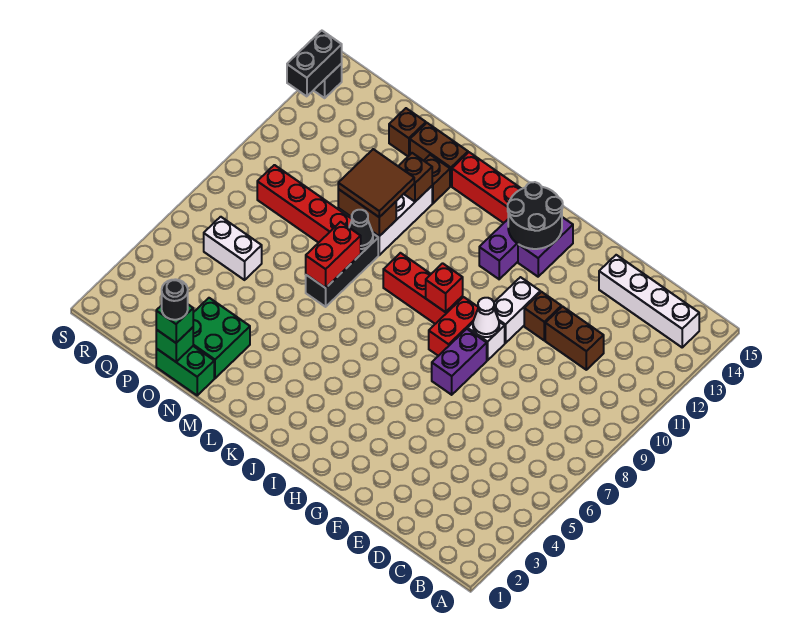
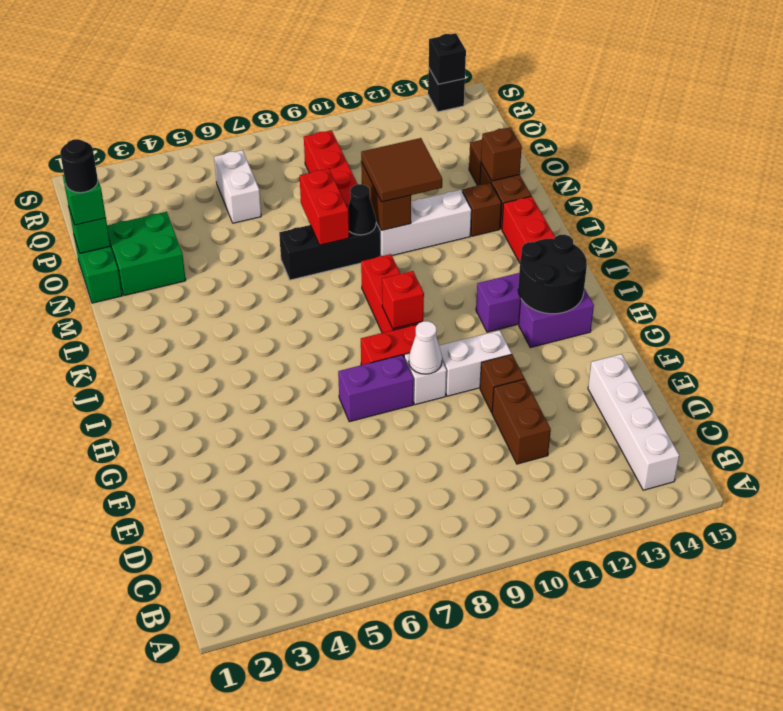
red brick M7:M8 level 2 -> red brick M8:N8 level 2
brown brick M12 level 2 -> brown brick N14 level 2
black brick S13:S14 level 2 -> black brick S14 level 2

